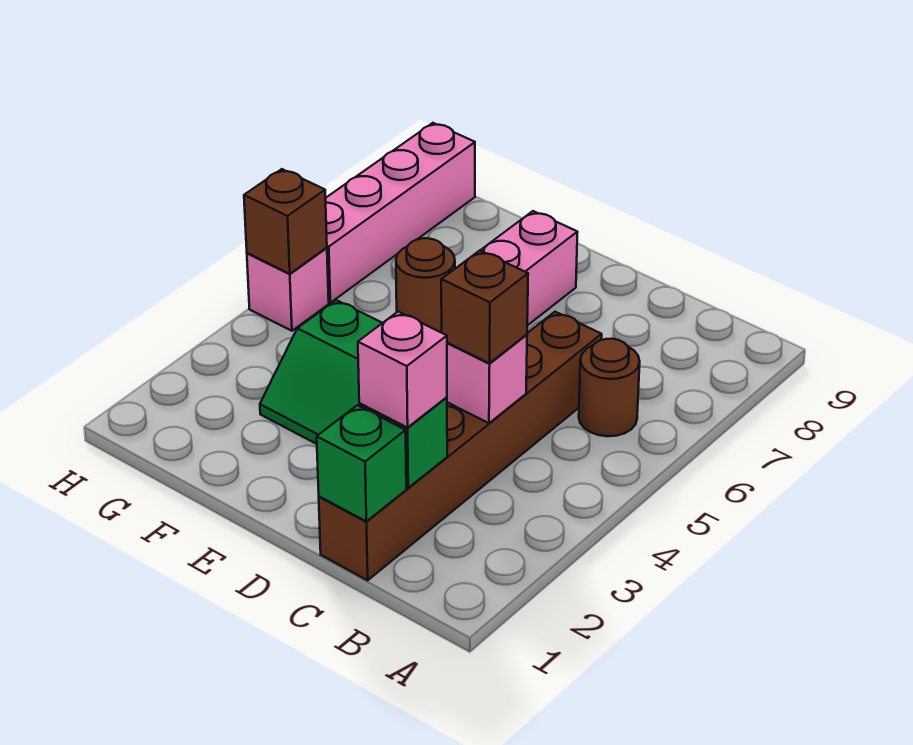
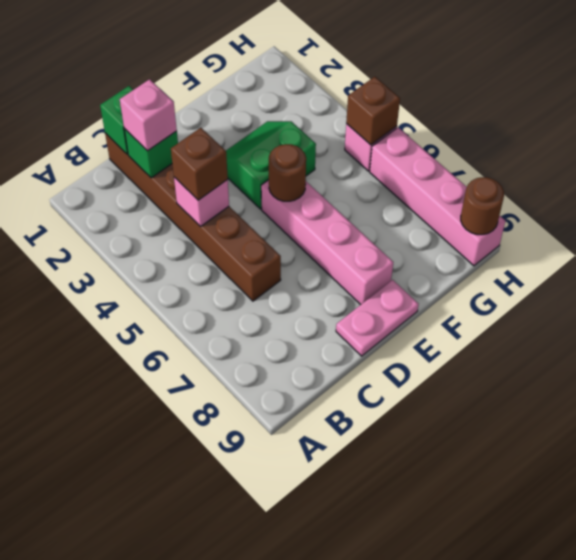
brown round brick B6 level 1 -> brown round brick H9 level 2
none -> pink plate D9:E9 level 1

